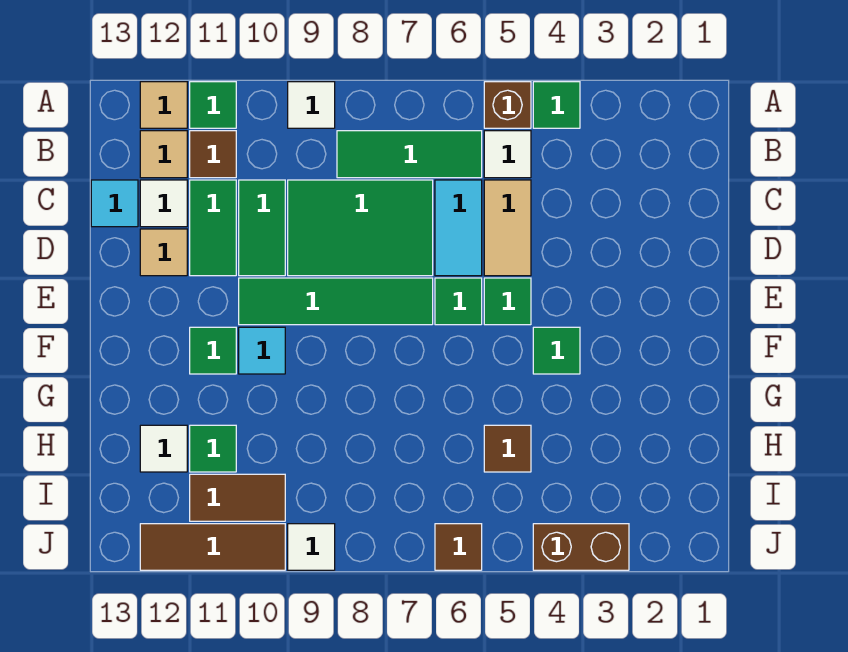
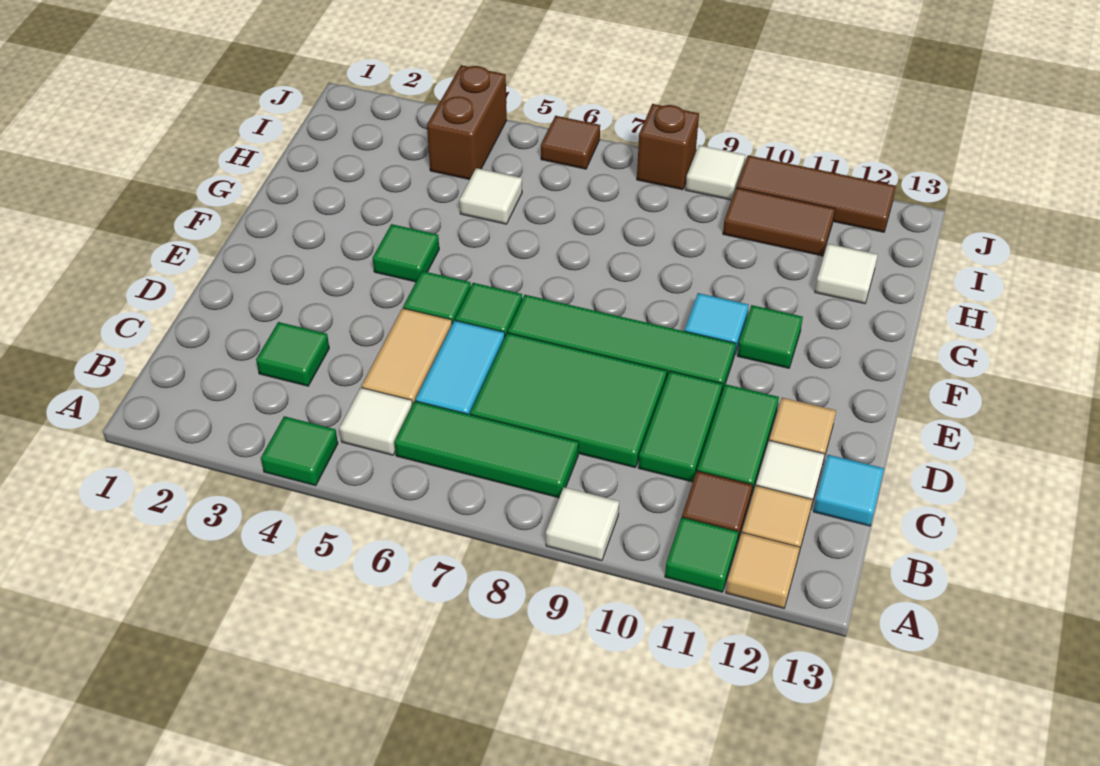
brown brick A5 level 1 -> brown brick J8 level 1
brown tile H5 level 1 -> white tile H5 level 1
green tile H11 level 1 -> green tile C3 level 1
brown brick J3:J4 level 1 -> brown brick I4:J4 level 1

